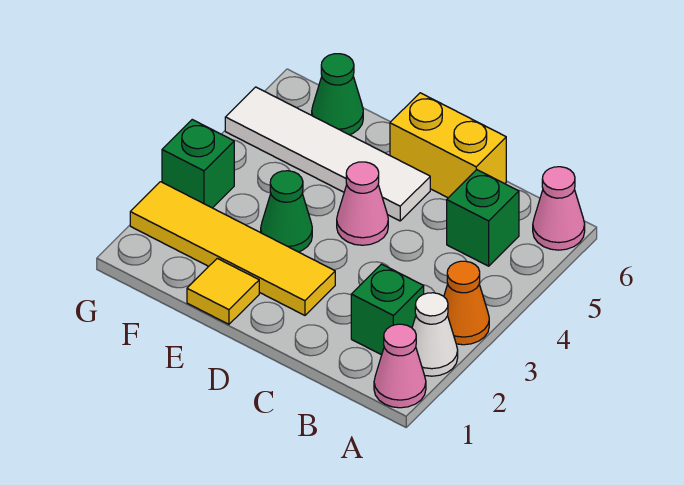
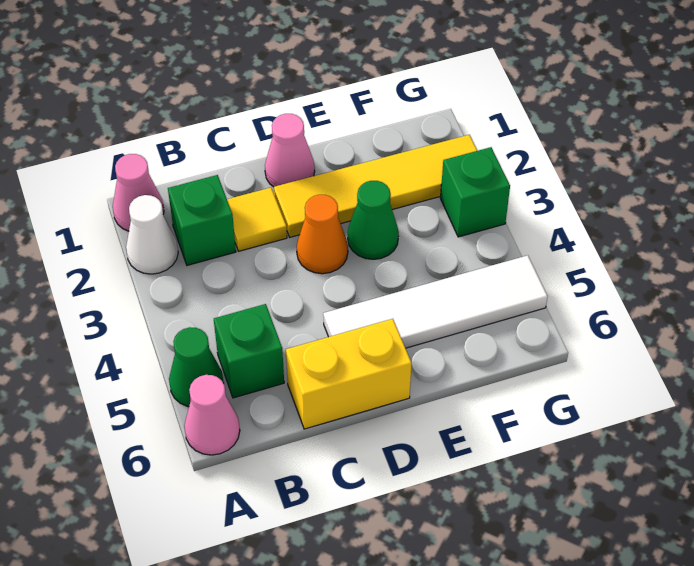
orange cone A3 level 1 -> orange cone D3 level 1
pink cone D4 level 1 -> pink cone D1 level 1
yellow tile E1 level 1 -> yellow tile C2 level 1
green cone F6 level 1 -> green cone A5 level 1

